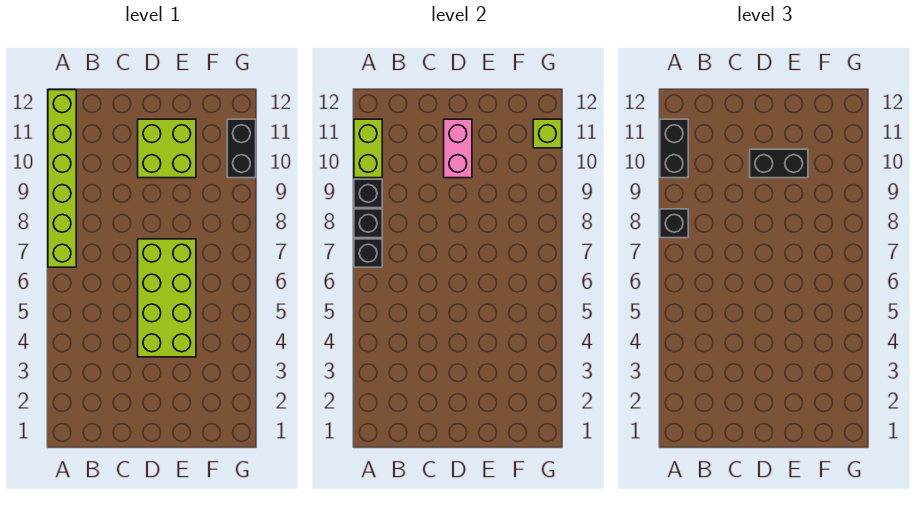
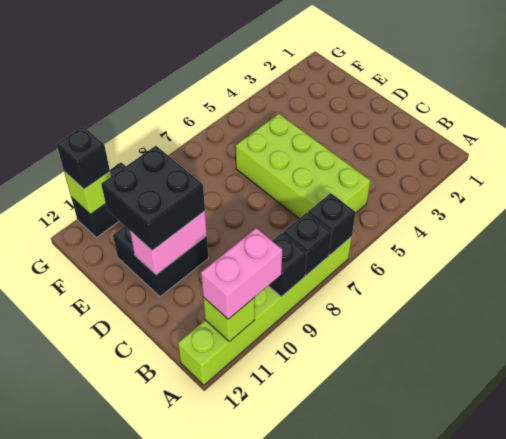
black brick A8 level 3 -> black brick G11 level 3
lime brick A10:A11 level 2 -> lime brick A11 level 2
black brick A10:A11 level 3 -> pink brick A10:A11 level 3
lime brick D4:E7 level 1 -> lime brick B5:E6 level 1
lime brick D10:E11 level 1 -> black brick D10:E11 level 1
black brick D10:E10 level 3 -> black brick D10:E11 level 3

